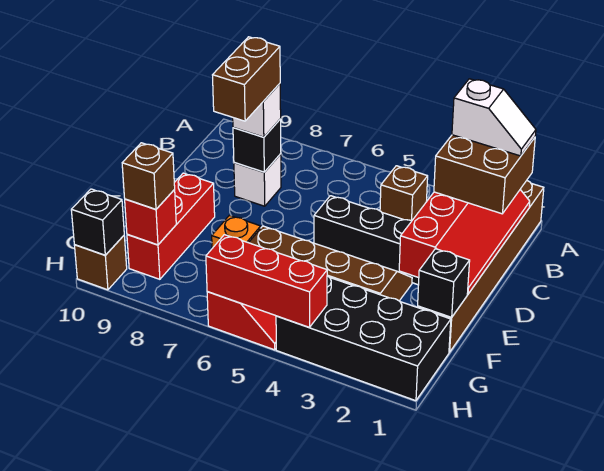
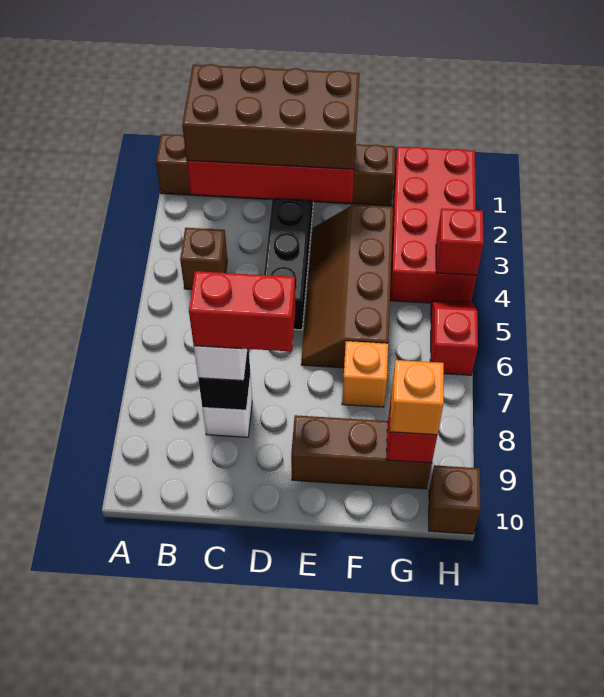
brown brick B1:C2 level 3 -> brown brick B1:E2 level 3
white slope B1:B2 level 4 top 2 -> none
brown brick C8:D8 level 4 -> red brick C8:D8 level 4
red brick E9:G9 level 1 -> brown brick E9:G9 level 1
black brick F1 level 2 -> none
black brick G1:H4 level 1 -> red brick G1:H4 level 1
brown brick G9 level 3 -> orange brick G9 level 3
red brick H4:H6 level 2 -> red brick H4 level 2
black brick H10 level 2 -> none

